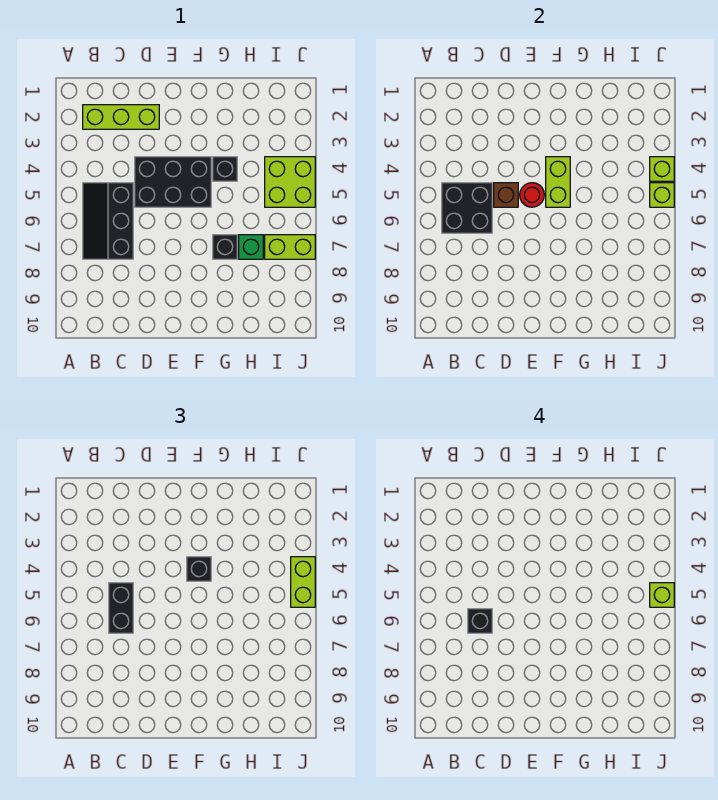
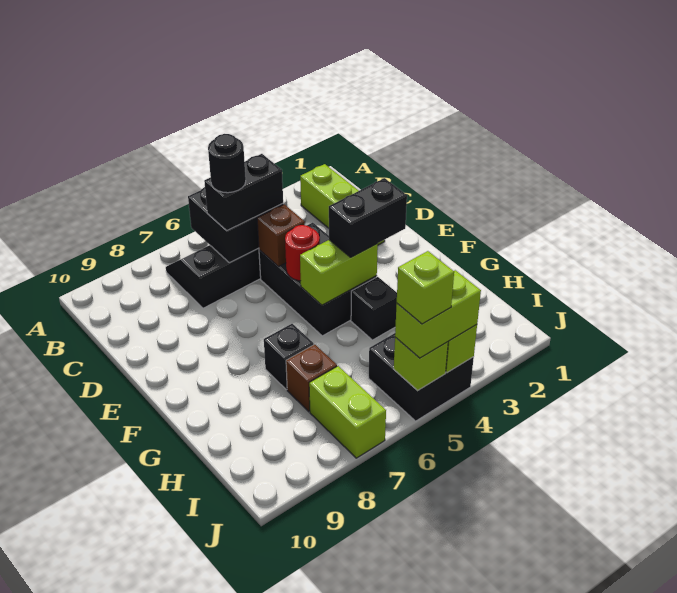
black brick C6 level 4 -> black round brick C6 level 4
black brick F4 level 3 -> black brick F3:F4 level 3
green brick H7 level 1 -> brown brick H7 level 1
lime brick I4:J5 level 1 -> black brick I4:J5 level 1

